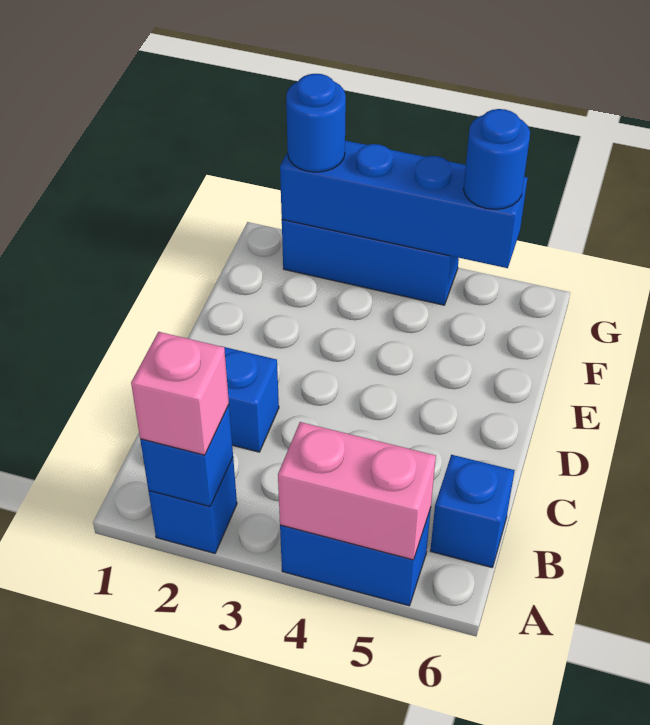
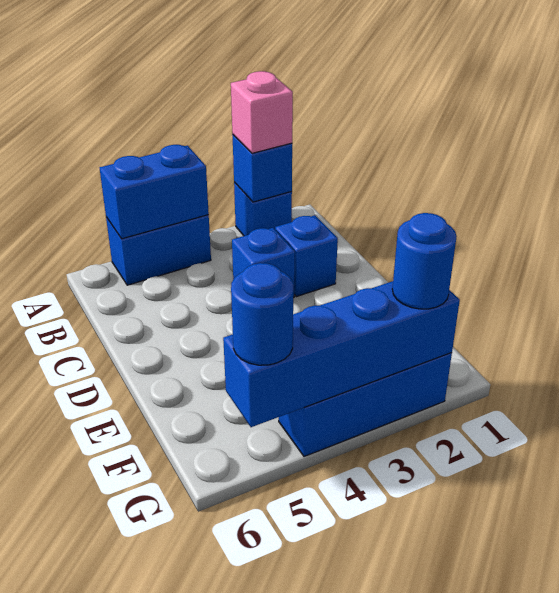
pink brick A4:A5 level 2 -> blue brick A4:A5 level 2
blue brick B6 level 1 -> blue brick C3 level 1

